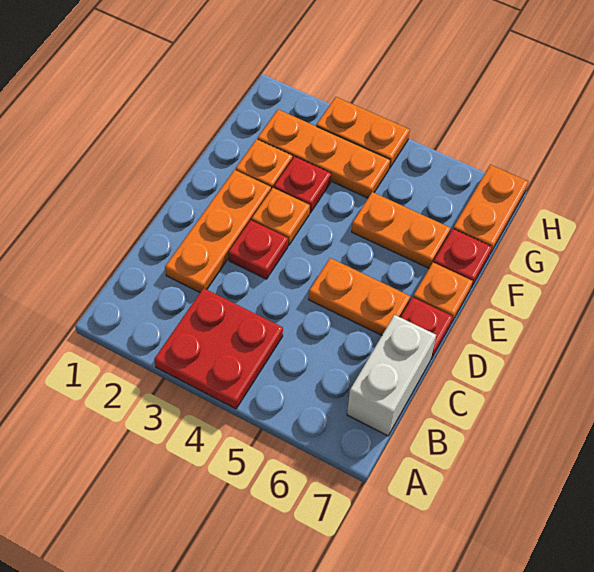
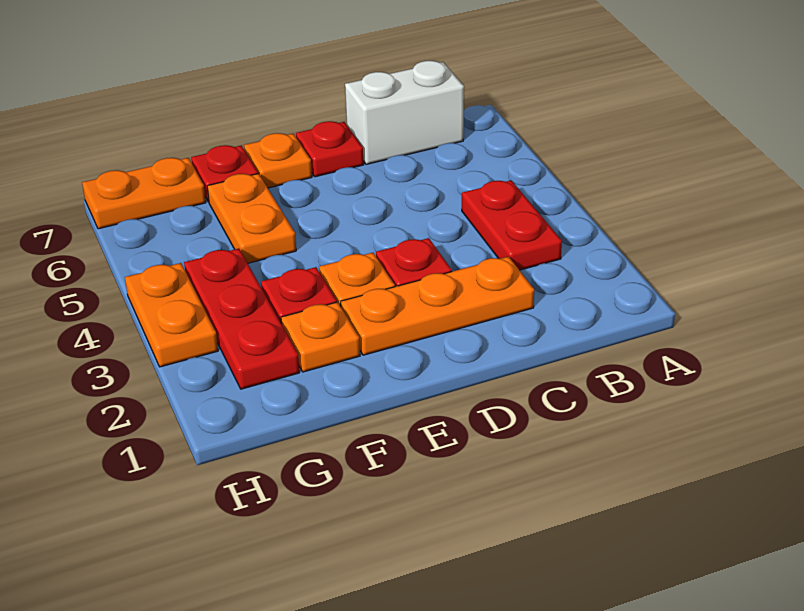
red plate A3:B4 level 1 -> red plate B3:B4 level 1
orange plate D5:D6 level 1 -> none
orange plate G2:G4 level 1 -> red plate G2:G4 level 1

